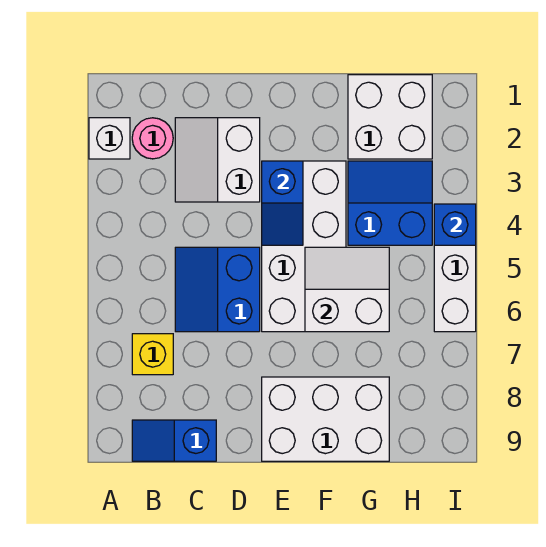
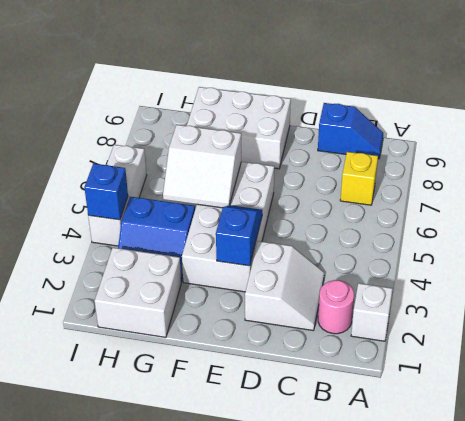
blue slope C5:D6 level 1 top D -> none

